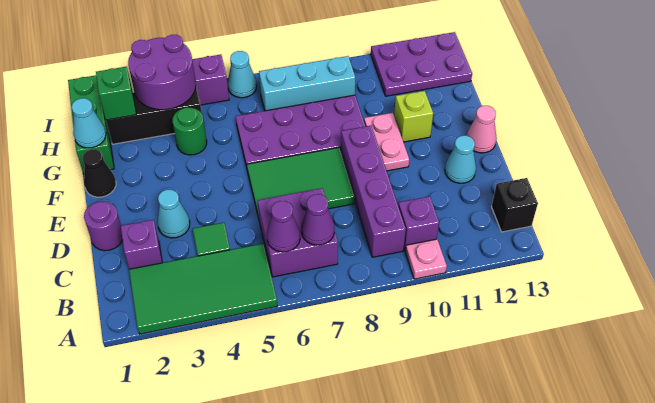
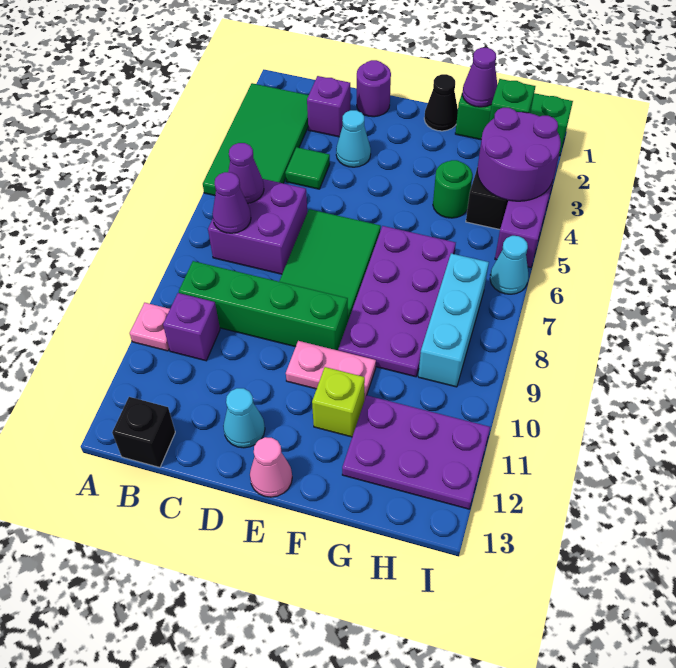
purple brick B9:E9 level 1 -> green brick B9:E9 level 1
cyan cone G1 level 2 -> purple cone G1 level 2
purple plate H11:I13 level 1 -> purple plate G11:I12 level 1

